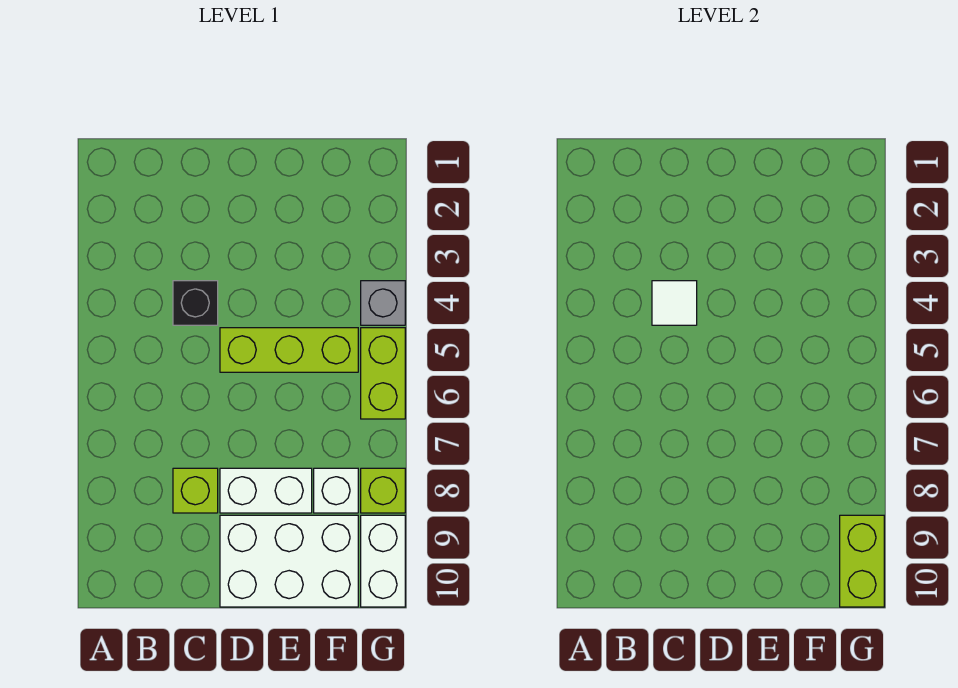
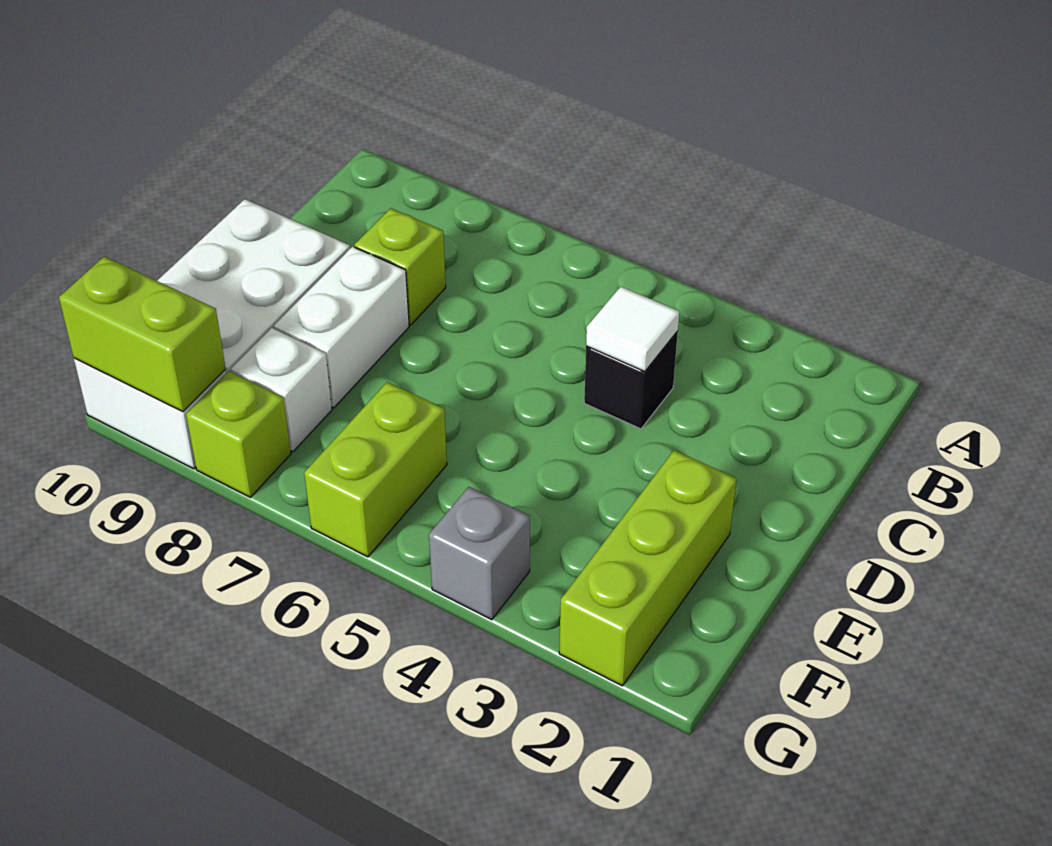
lime brick D5:F5 level 1 -> lime brick E2:G2 level 1
lime brick G5:G6 level 1 -> lime brick F6:G6 level 1

